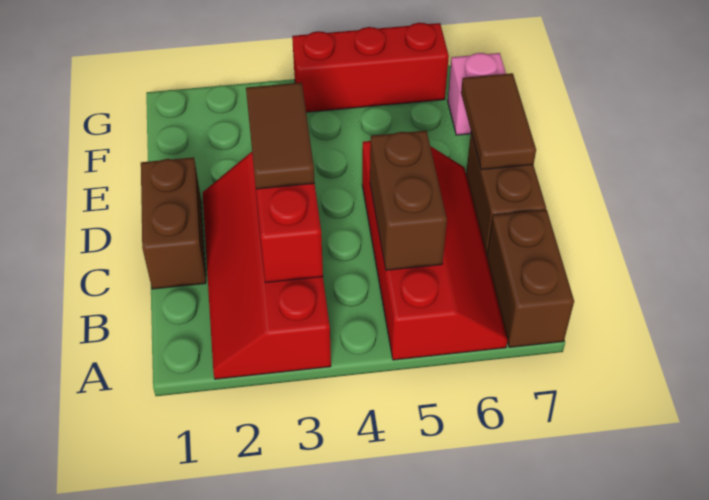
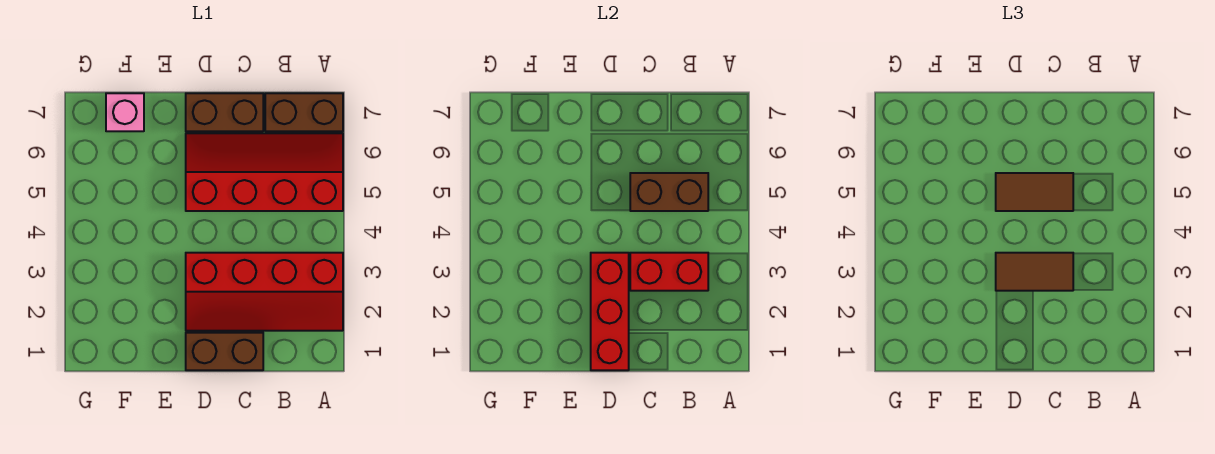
brown tile D7:E7 level 2 -> brown tile C5:D5 level 3
red brick G4:G6 level 1 -> red brick D1:D3 level 2

